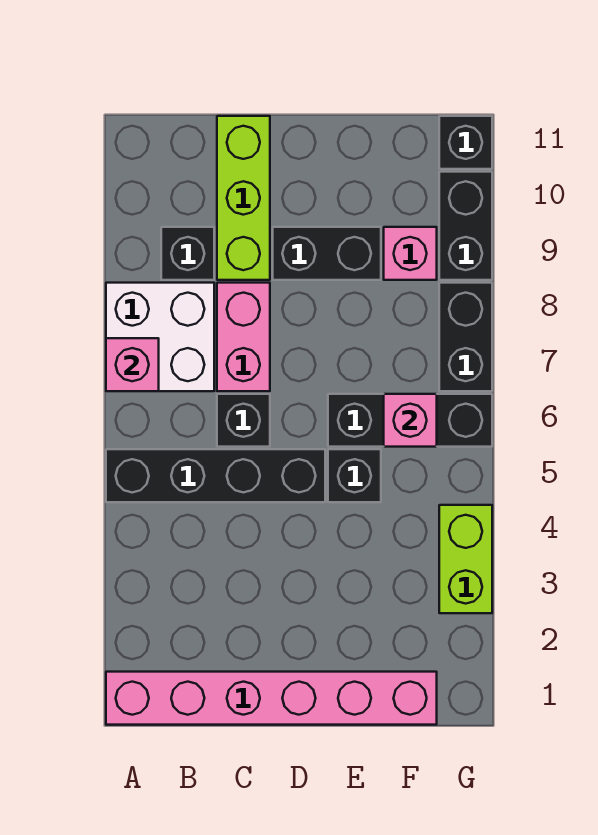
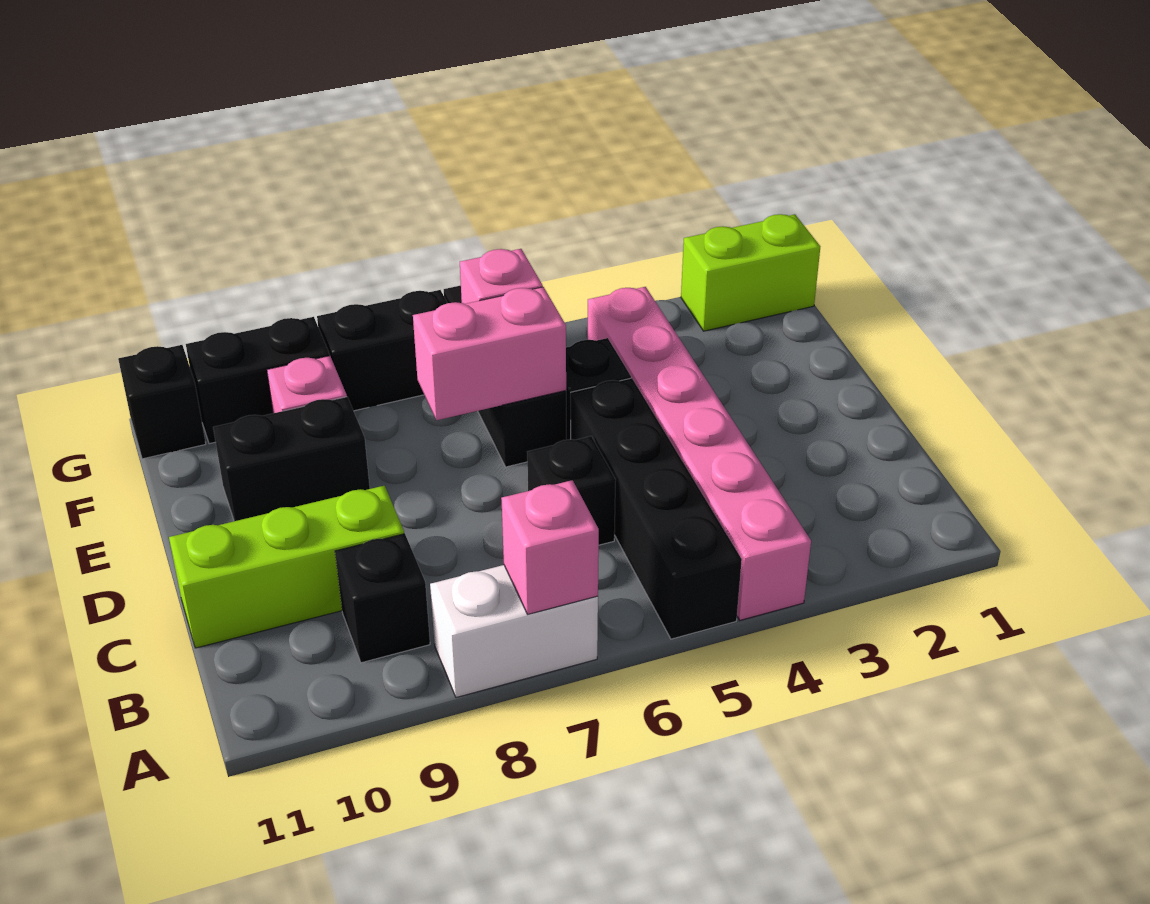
pink brick A1:F1 level 1 -> pink brick A4:F4 level 1
white brick A7:B8 level 1 -> white brick A7:A8 level 1
pink brick C7:C8 level 1 -> pink brick E6:E7 level 2
black brick D9:E9 level 1 -> black brick E9:E10 level 1
lime brick G3:G4 level 1 -> lime brick G1:G2 level 1

